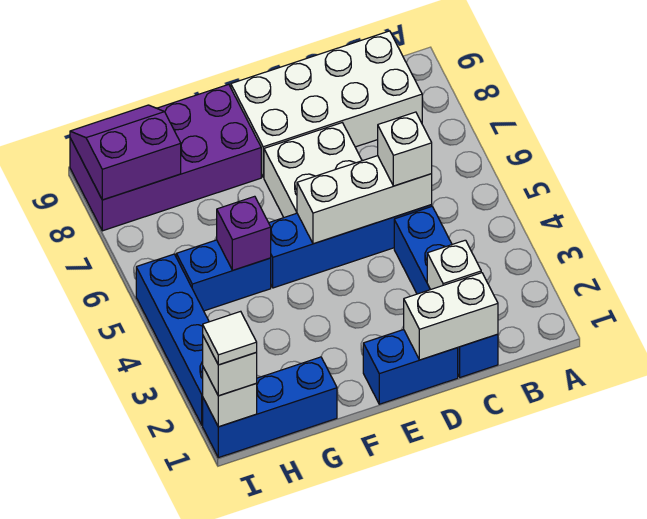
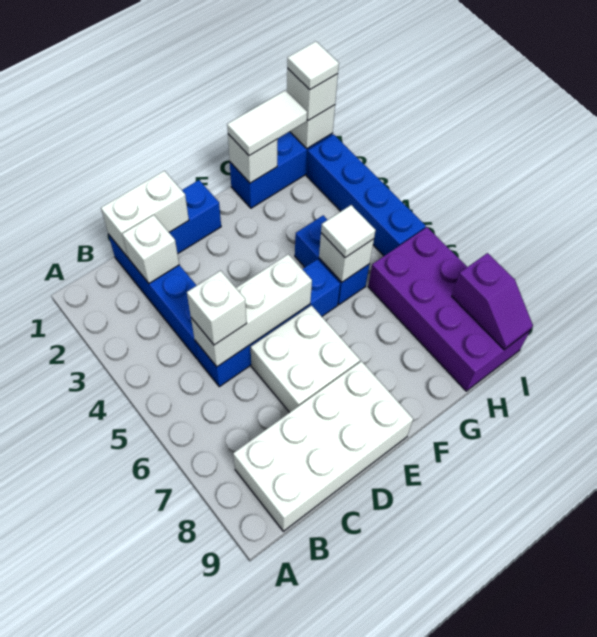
purple brick F8:I9 level 1 -> purple brick H6:I9 level 1
none -> white brick G1 level 2
none -> white tile G1:H1 level 3
blue brick G5:H5 level 1 -> blue brick G4:G5 level 1
purple brick G5 level 2 -> white brick G5 level 2
none -> white tile G5 level 3
purple slope H8:I9 level 2 top 8 -> purple slope I8:I9 level 2 top 8

